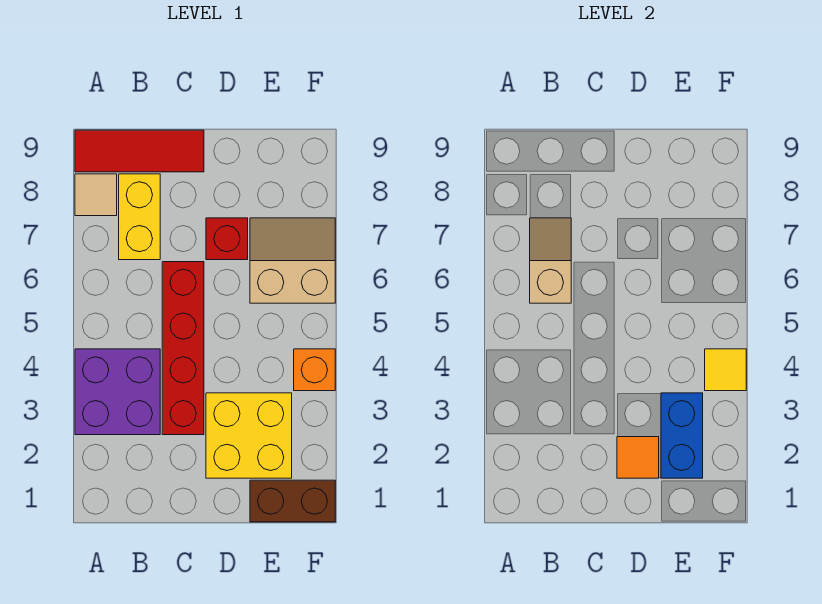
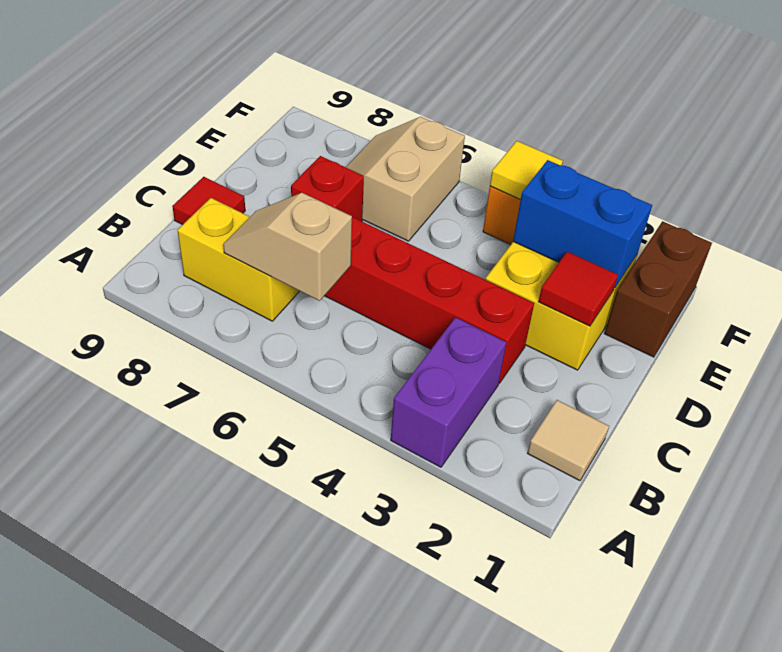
purple brick A3:B4 level 1 -> purple brick A3:B3 level 1
tan tile A8 level 1 -> tan tile B1 level 1
red tile A9:C9 level 1 -> red tile C9 level 1
orange tile D2 level 2 -> red tile D2 level 2

